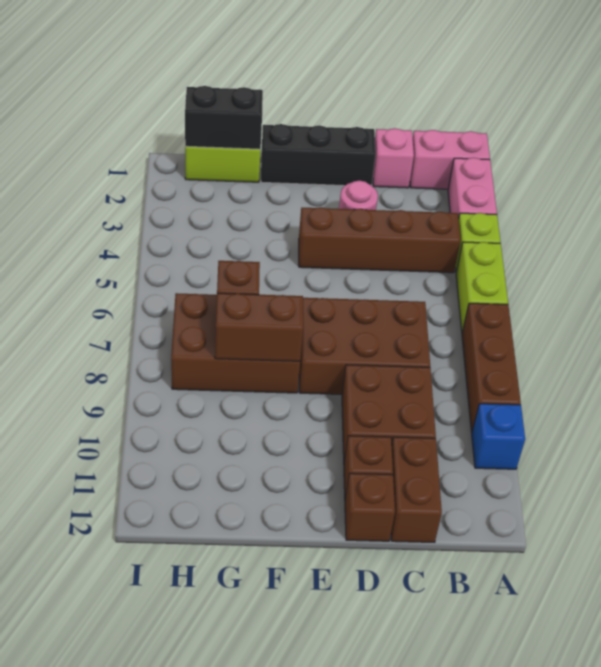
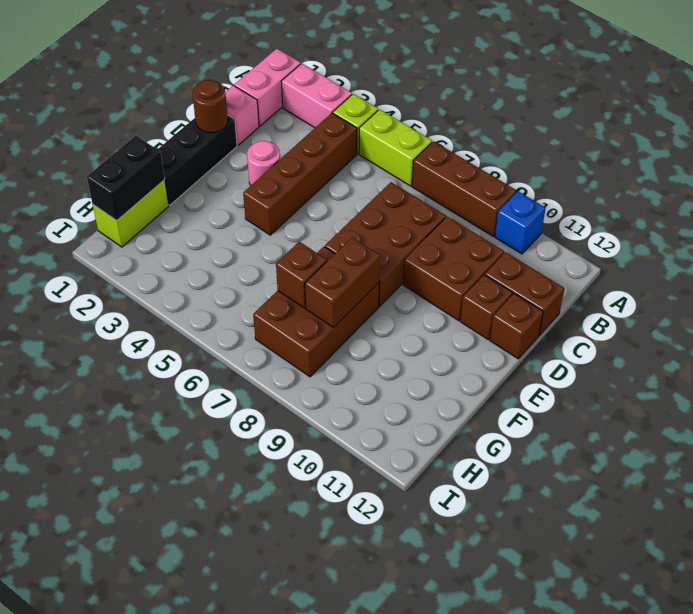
none -> brown round brick D1 level 2

